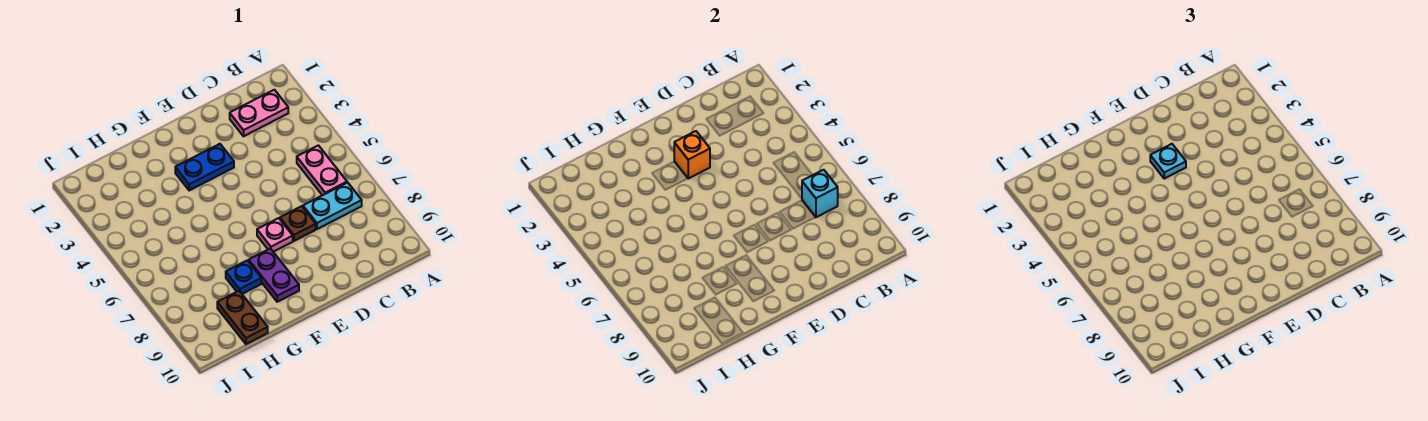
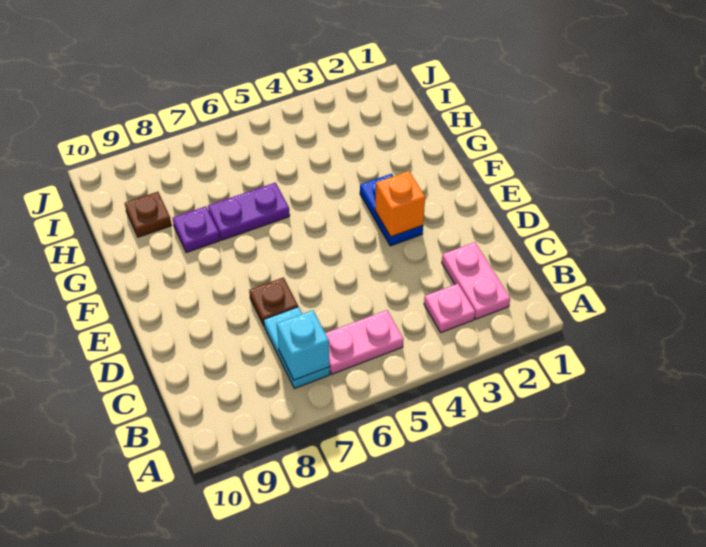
cyan plate E3 level 3 -> none
pink plate E7 level 1 -> pink plate B3 level 1
purple plate F8:F9 level 1 -> purple plate G6:G7 level 1
blue plate G8 level 1 -> purple plate G8 level 1
brown plate H9:H10 level 1 -> brown plate H9 level 1

